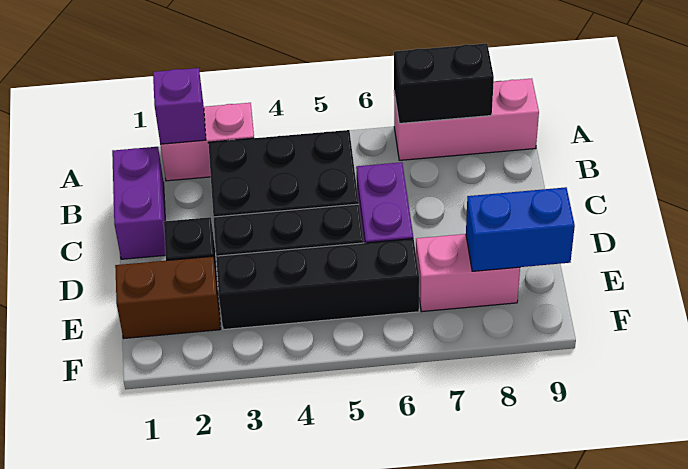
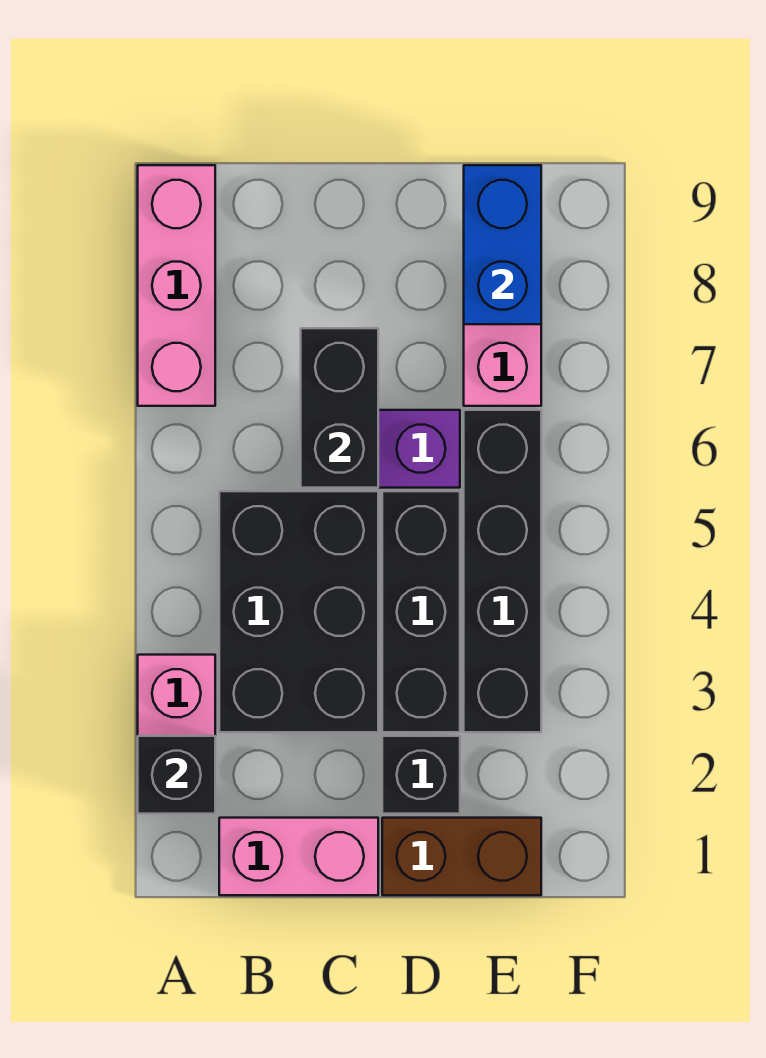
purple brick A2 level 2 -> black brick A2 level 2
black brick A7:A8 level 2 -> black brick C6:C7 level 2
purple brick B1:C1 level 1 -> pink brick B1:C1 level 1
brown brick E1:E2 level 1 -> brown brick D1:E1 level 1

